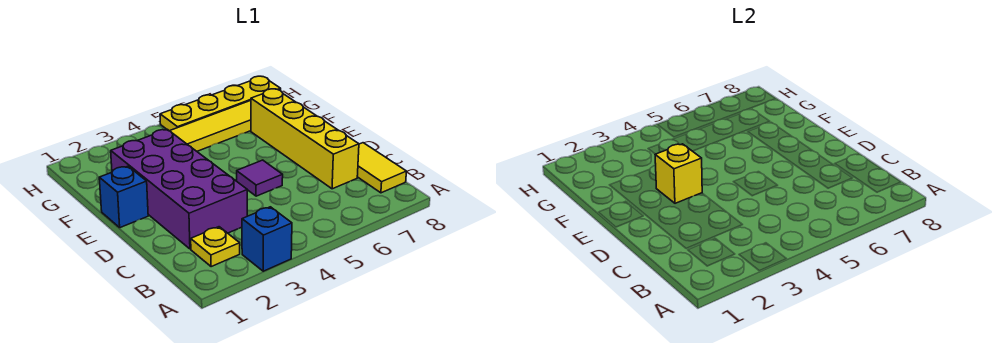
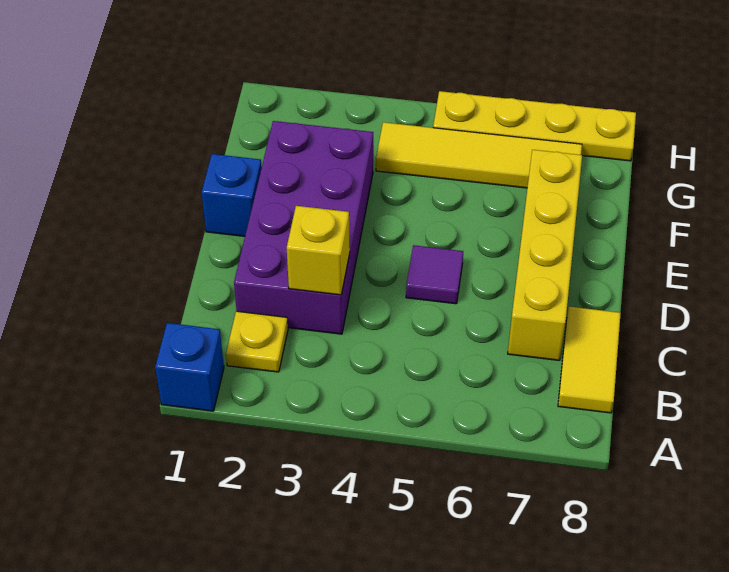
blue brick A3 level 1 -> blue brick A1 level 1
yellow brick E3 level 2 -> yellow brick C3 level 2

